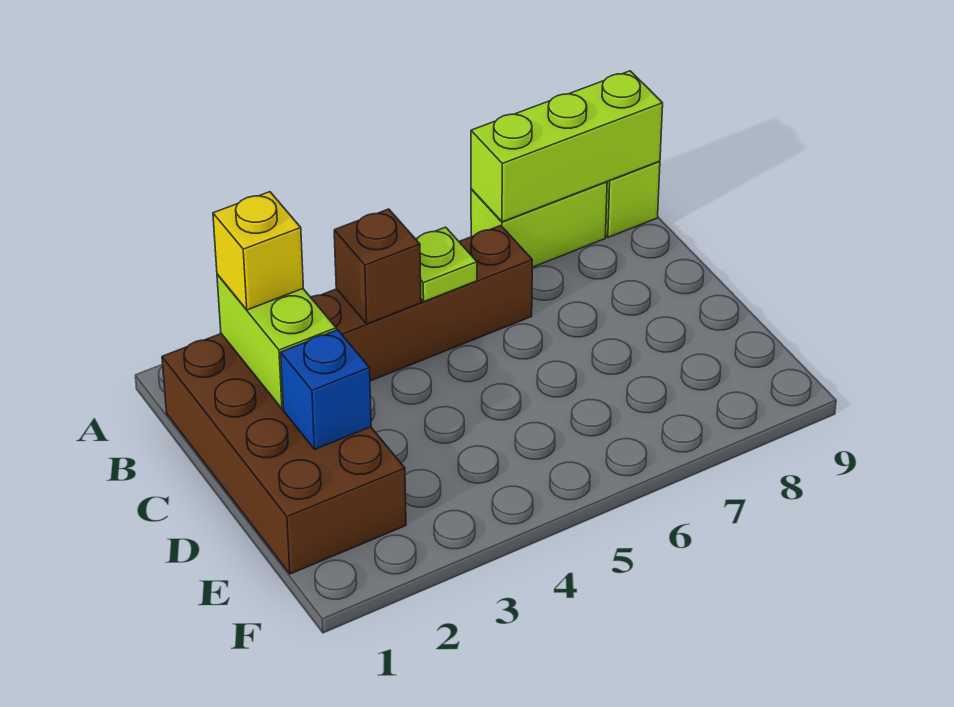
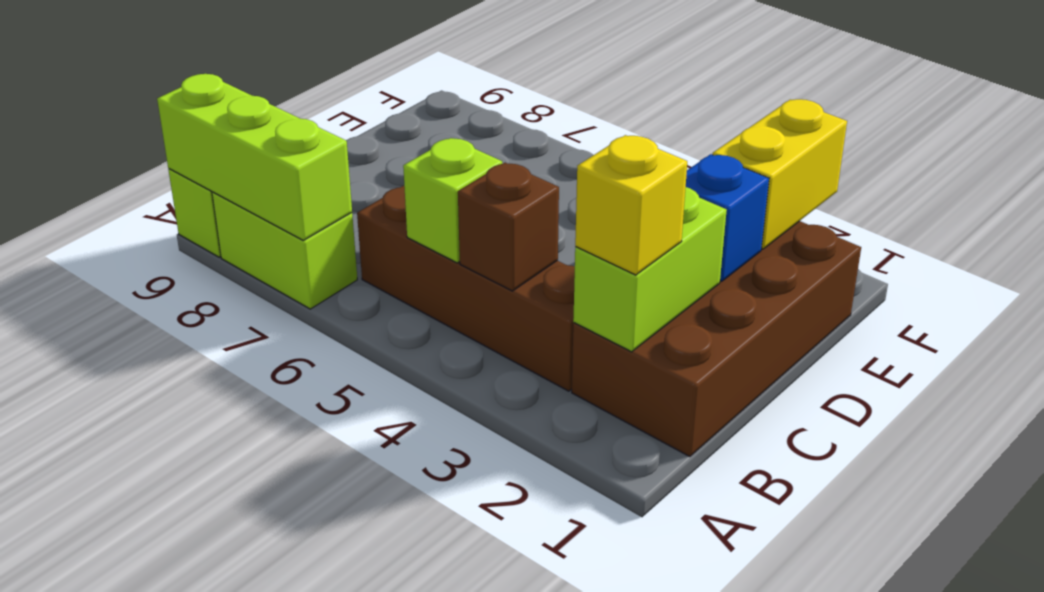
lime plate B5 level 2 -> lime brick B5 level 2
none -> yellow brick E2:F2 level 2

